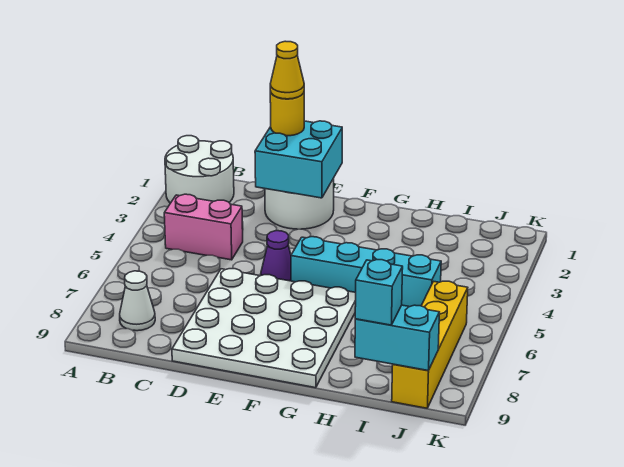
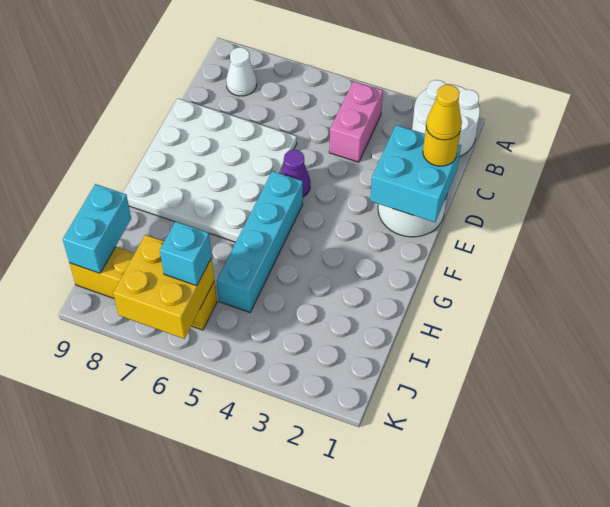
cyan brick I9 level 3 -> cyan brick J6 level 3
none -> yellow brick J6:K7 level 2

